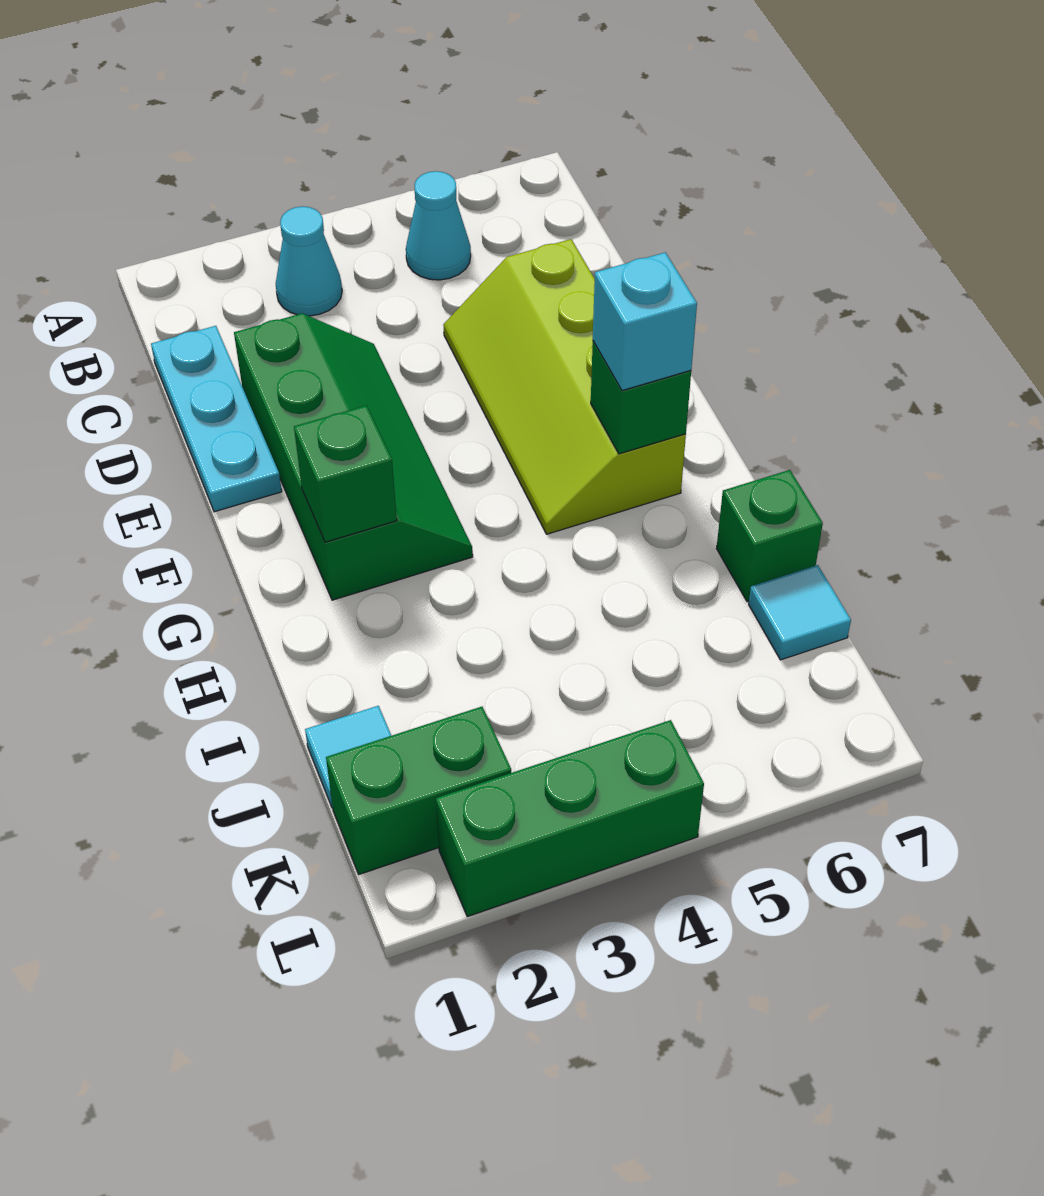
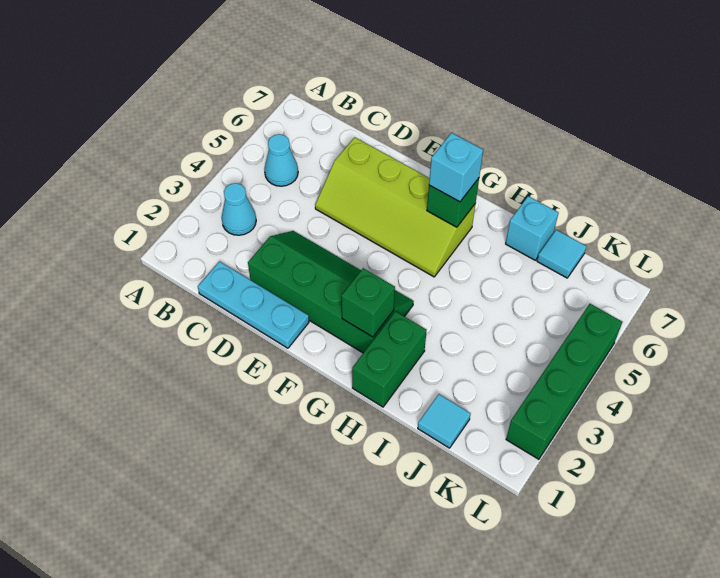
green brick I7 level 1 -> cyan brick I7 level 1
green brick K1:K2 level 1 -> green brick H1:H2 level 1
green brick L2:L4 level 1 -> green brick L2:L5 level 1

